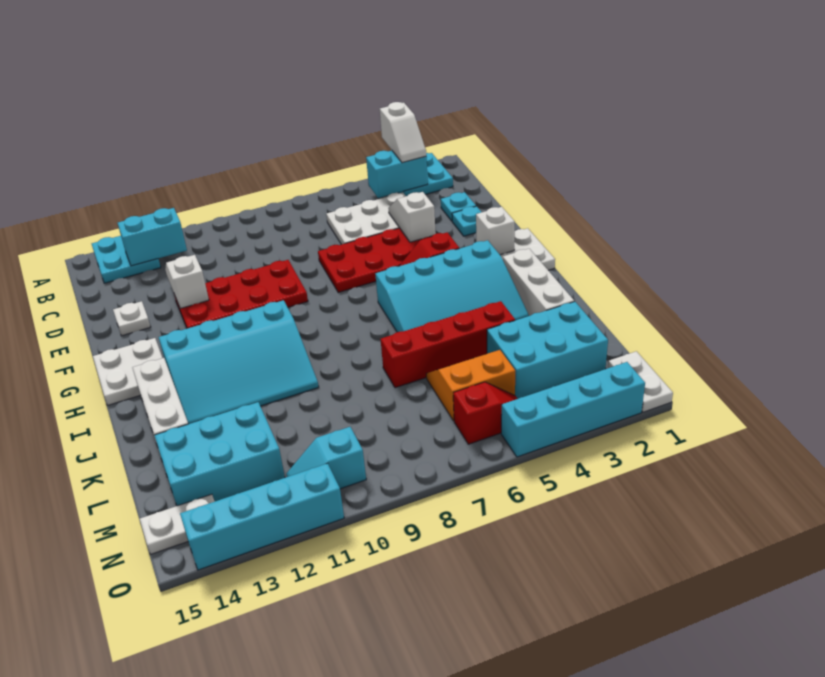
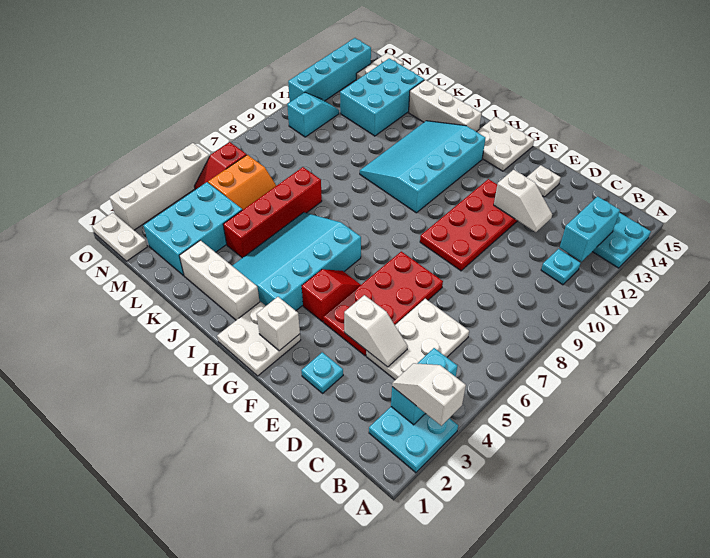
cyan plate D2 level 1 -> cyan plate B11 level 1
cyan brick O2:O5 level 1 -> white brick O2:O5 level 1

